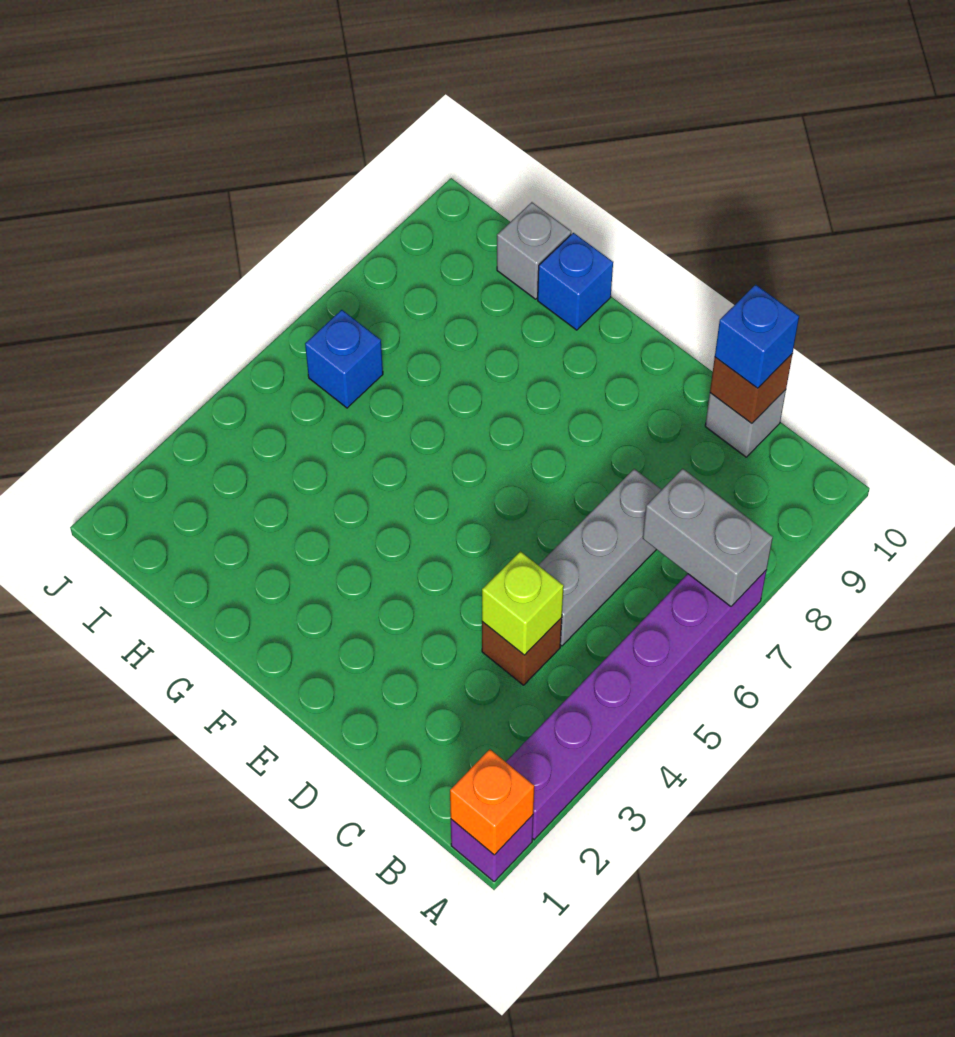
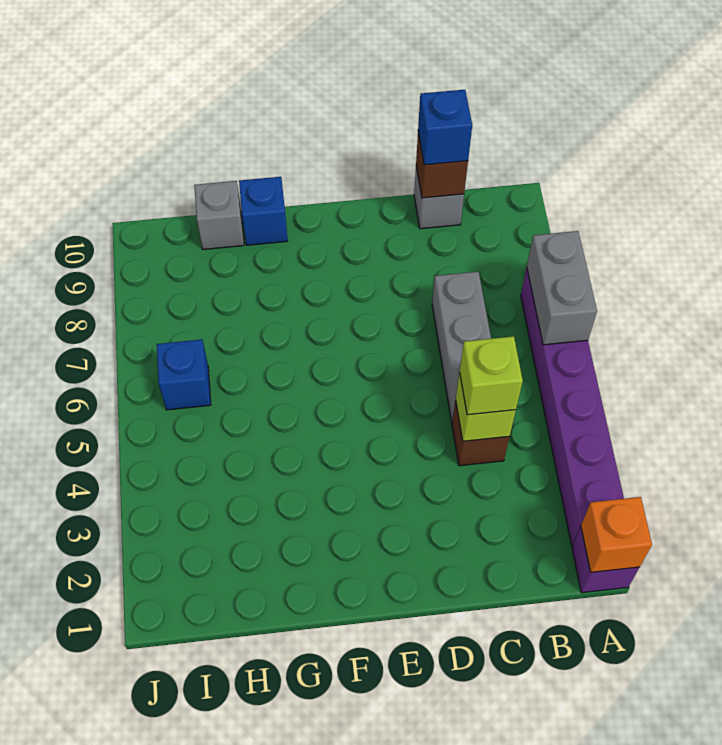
grey brick A7:B7 level 2 -> grey brick A6:A7 level 2
none -> lime brick C4 level 3

